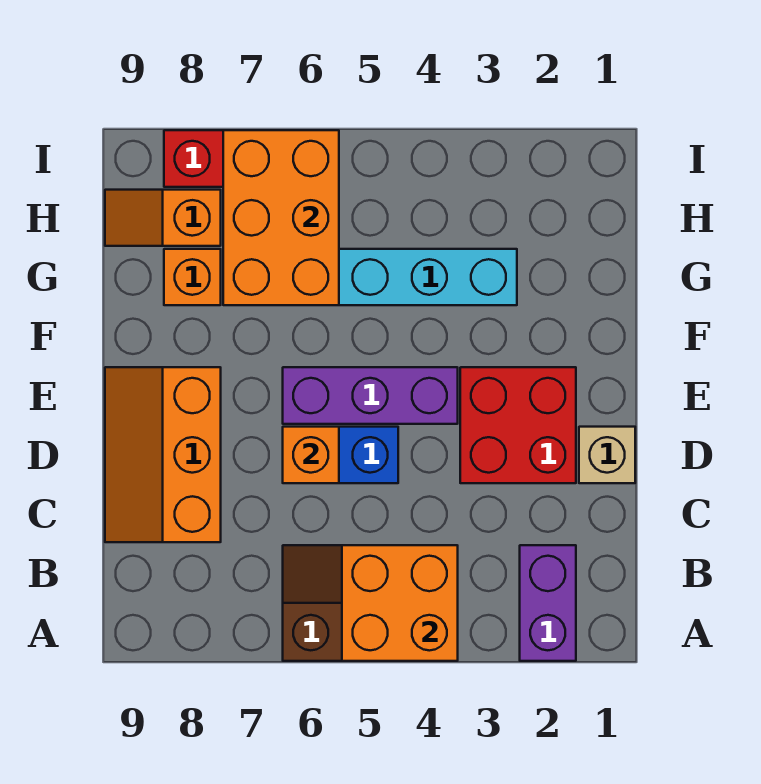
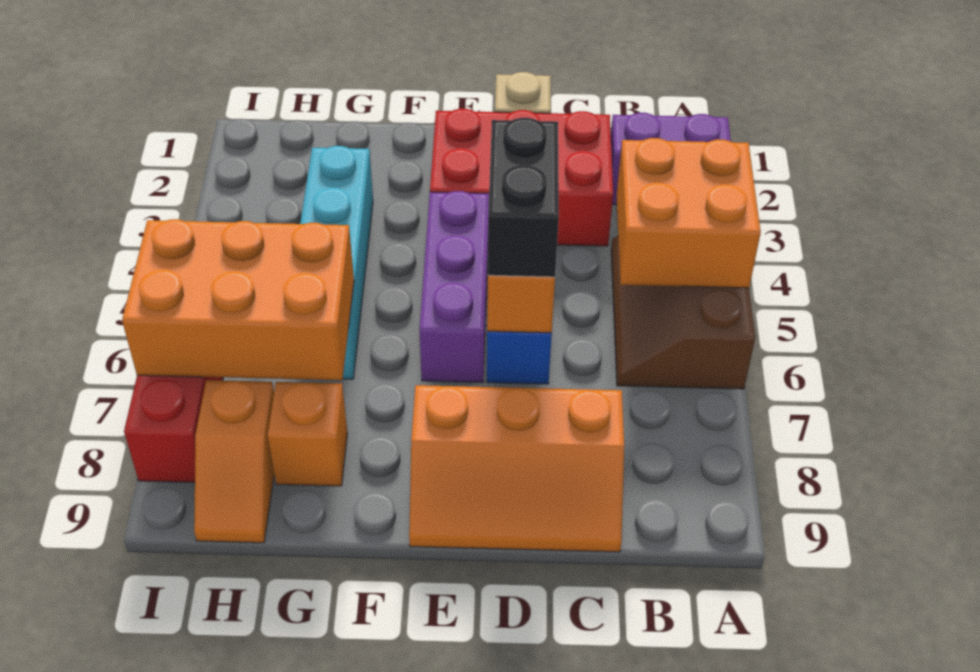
red brick D2:E3 level 1 -> red brick C2:E3 level 1
none -> black brick D5:D6 level 3

